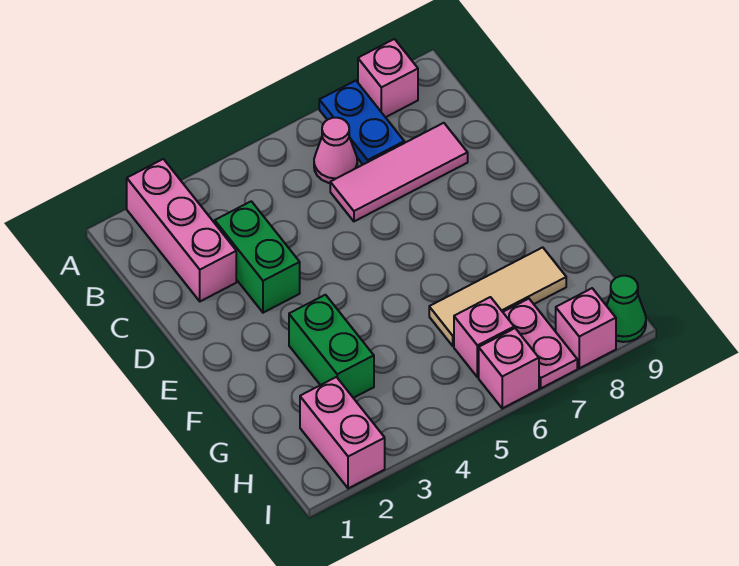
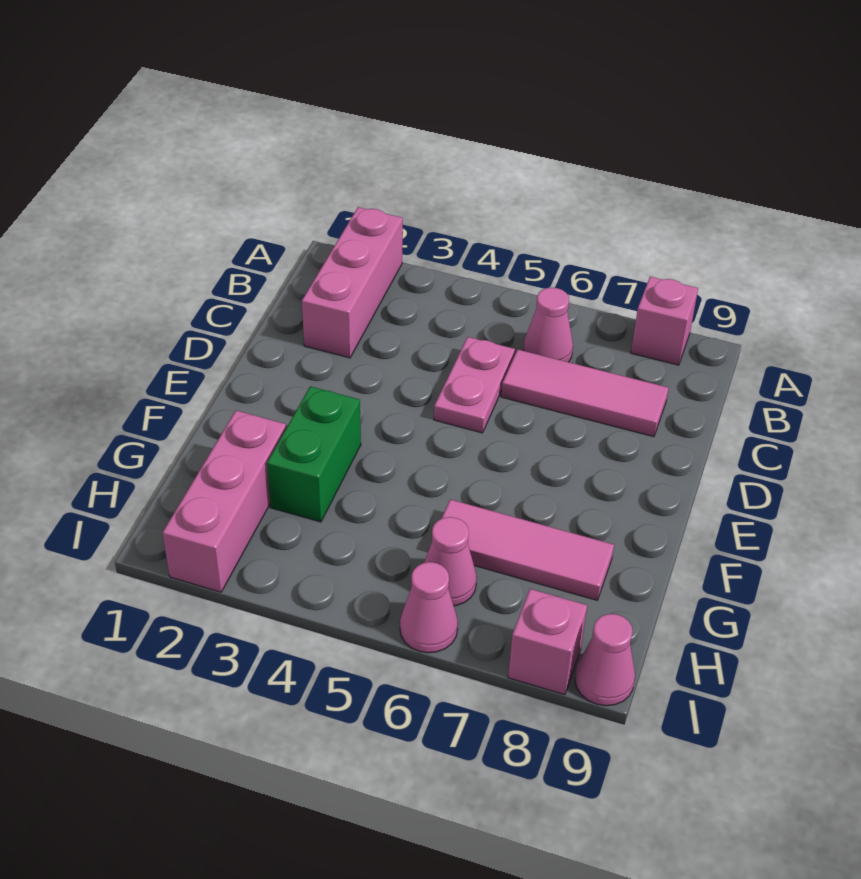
blue plate A7:B7 level 1 -> none
green brick C3:D3 level 1 -> none
tan tile G6:G8 level 1 -> pink tile G6:G8 level 1
pink brick H2:I2 level 1 -> pink brick G2:I2 level 1
pink brick H6 level 1 -> pink cone H6 level 1
pink plate H7:I7 level 1 -> pink plate C5:D5 level 1
pink brick I6 level 1 -> pink cone I6 level 1
green cone I9 level 1 -> pink cone I9 level 1

